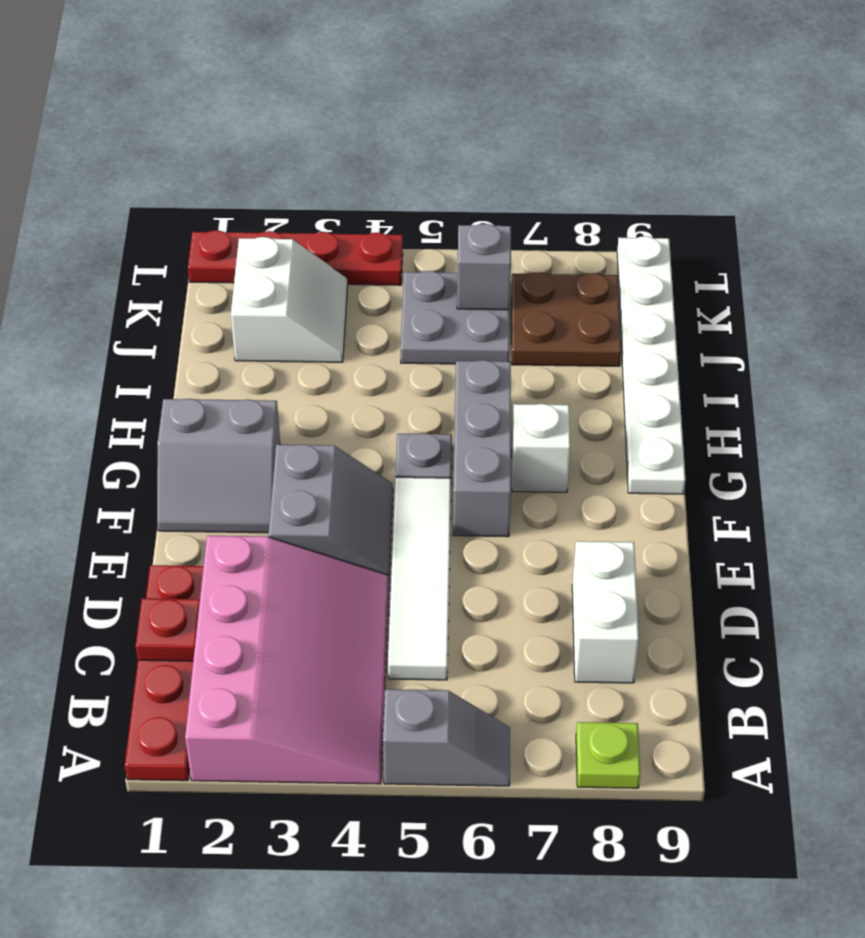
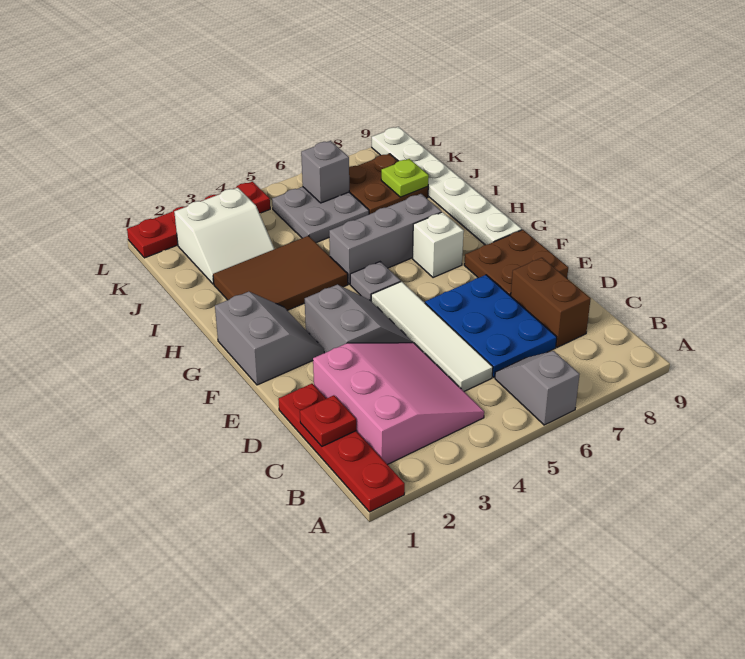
pink slope A2:D4 level 1 top 2 -> pink slope B2:D4 level 1 top 2
grey slope A5:A6 level 1 top 5 -> grey slope A6:B6 level 1 top A
lime plate A8 level 1 -> lime plate J8 level 2
none -> blue plate C6:E7 level 1
white brick C8:D8 level 1 -> brown brick C8:D8 level 1
none -> brown plate E8:F9 level 1
grey slope F1:G2 level 1 top G -> grey slope F1:G2 level 1 top 1
grey brick F6:H6 level 1 -> grey brick H5:H7 level 1
none -> brown tile H2:I4 level 1
white slope J2:K3 level 1 top 2 -> white slope J2:K3 level 1 top K

